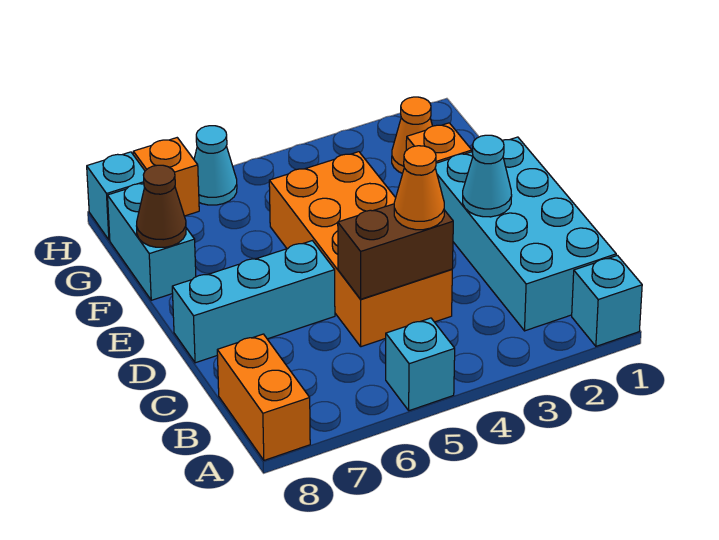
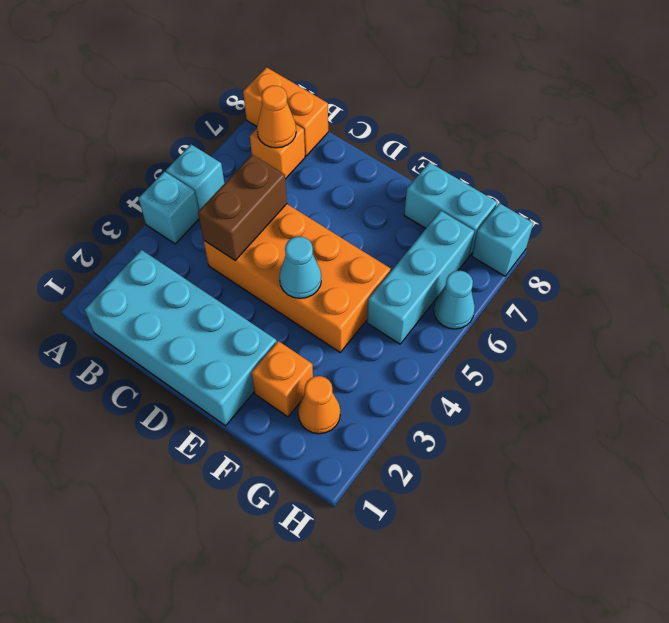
cyan brick A1 level 1 -> cyan brick A4 level 1
orange cone C4 level 3 -> orange cone B7 level 2
cyan cone D2 level 2 -> cyan cone E4 level 2
cyan brick D6:D8 level 1 -> cyan brick G5:G7 level 1
brown cone F8 level 2 -> none
orange brick H7 level 1 -> orange brick B7 level 1

